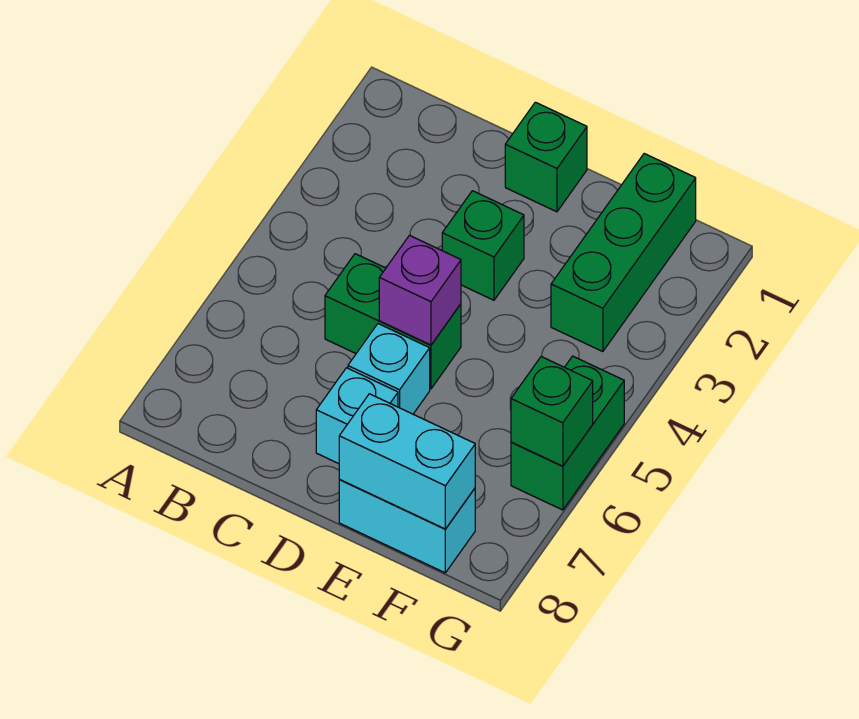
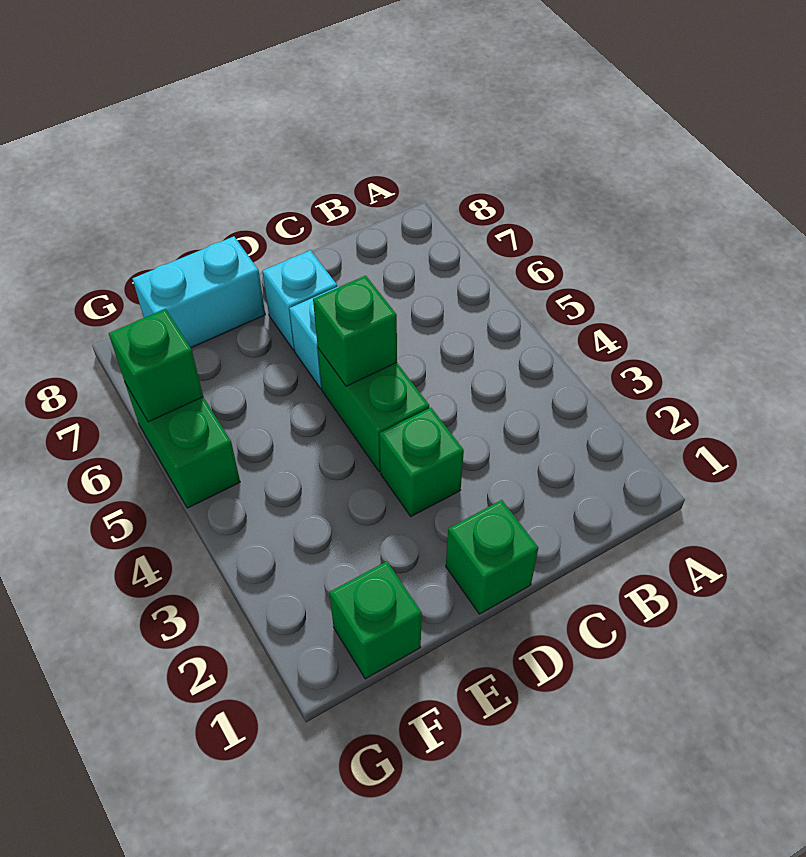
green brick C5:D5 level 1 -> green brick D4:D5 level 1
purple brick D5 level 2 -> green brick D5 level 2
cyan brick E8:F8 level 2 -> none
green brick F1:F3 level 1 -> green brick F1 level 1

